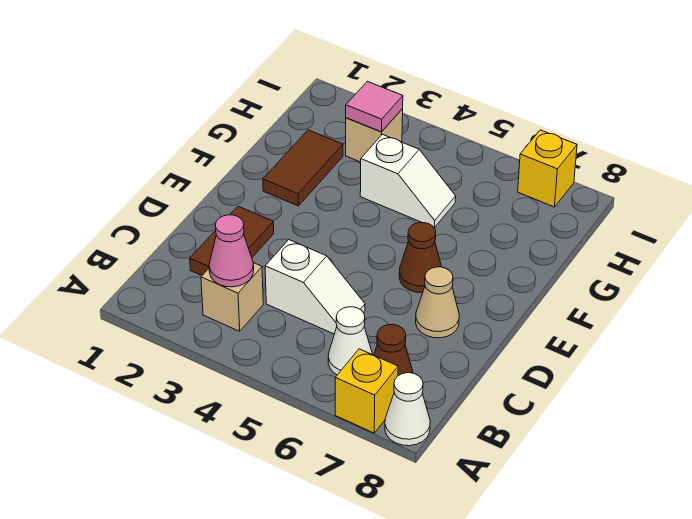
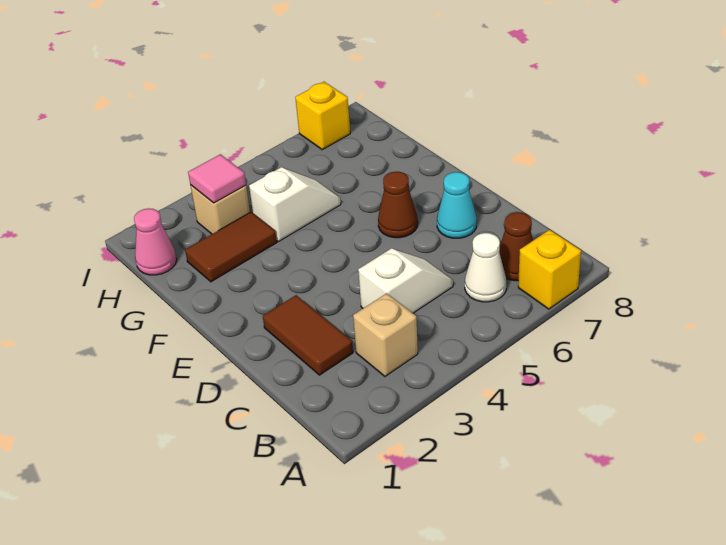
white cone A8 level 1 -> none
pink cone B3 level 2 -> pink cone H1 level 1
tan cone D7 level 1 -> cyan cone D7 level 1
brown tile F2:G2 level 1 -> brown tile G2:G3 level 1

